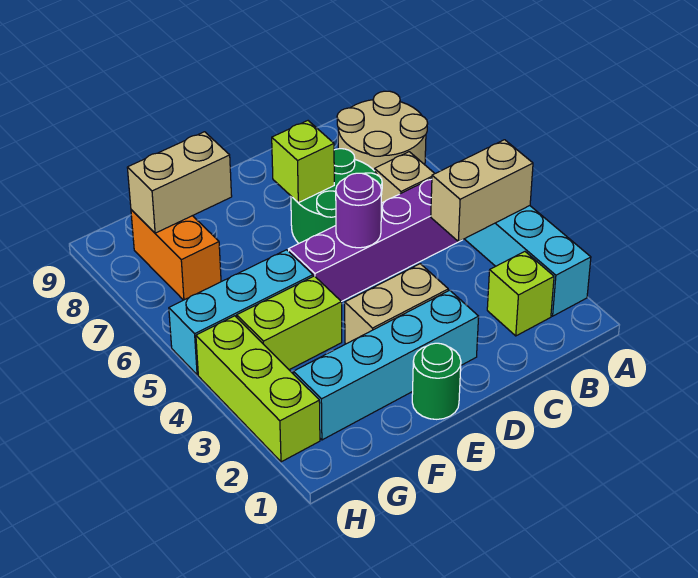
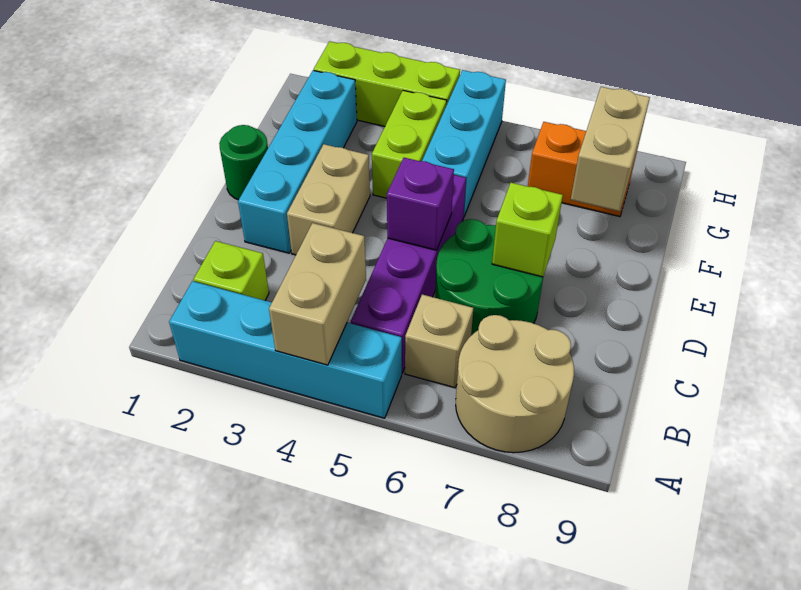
purple round brick D5 level 2 -> purple brick D5 level 2

